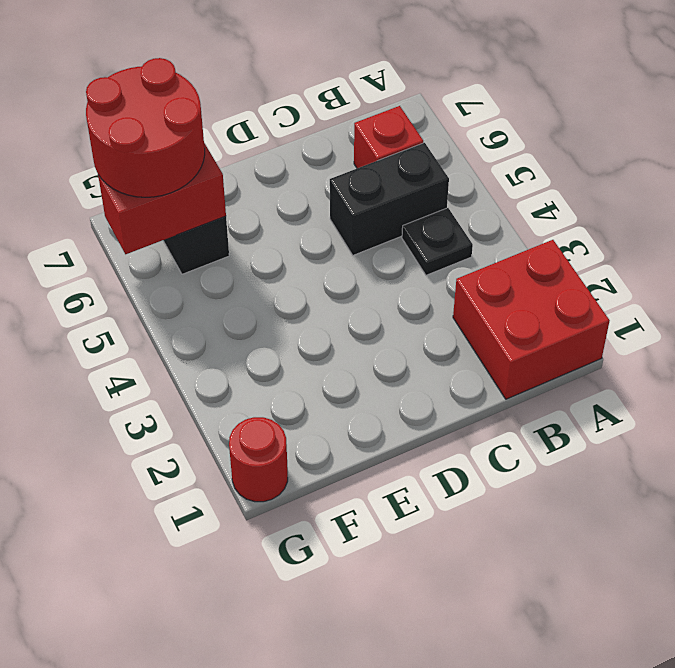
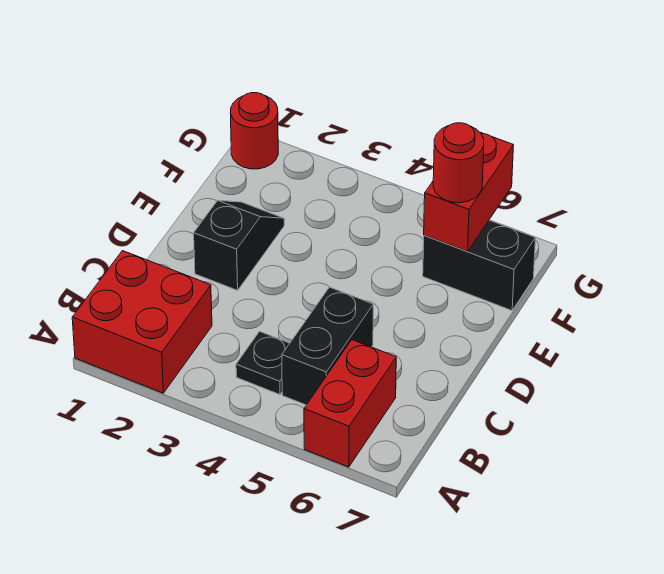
red brick B6 level 1 -> red brick A6:B6 level 1
none -> black slope D2:E2 level 1 top D
red round brick F6:G7 level 3 -> red round brick F6 level 3

